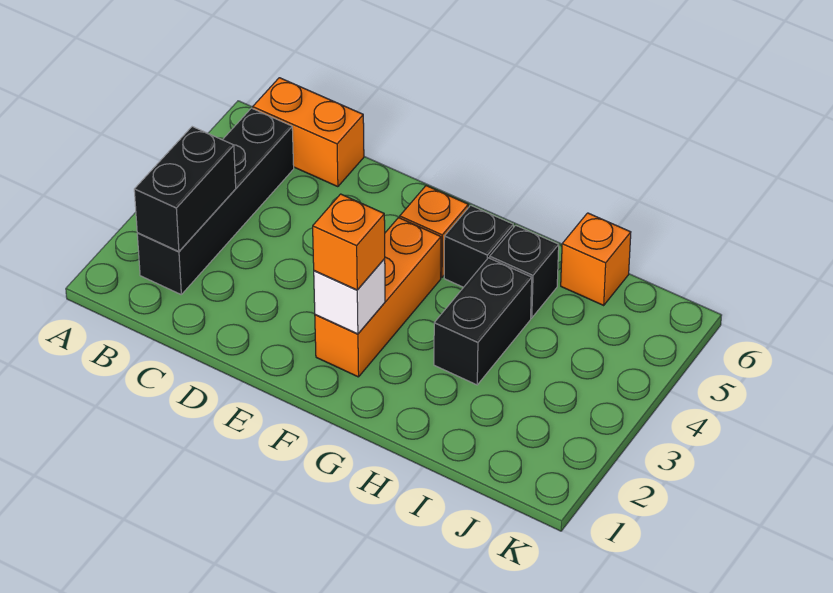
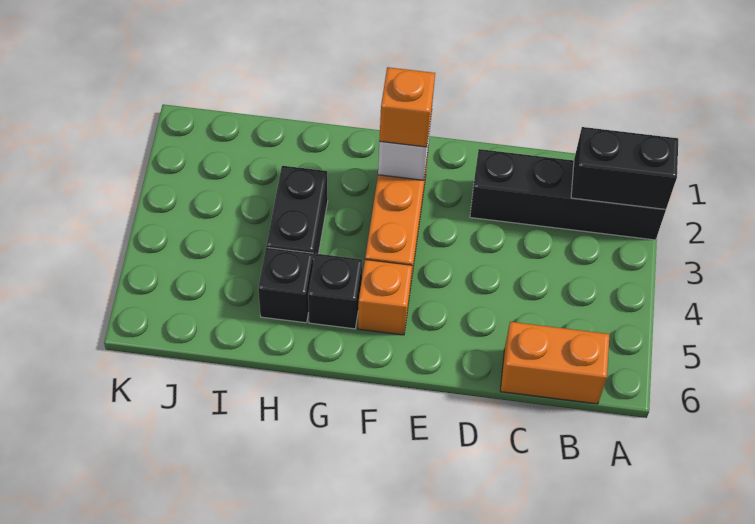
black brick B2:B5 level 1 -> black brick A2:D2 level 1
black brick B2:B3 level 2 -> black brick A2:B2 level 2
orange brick I6 level 1 -> none

